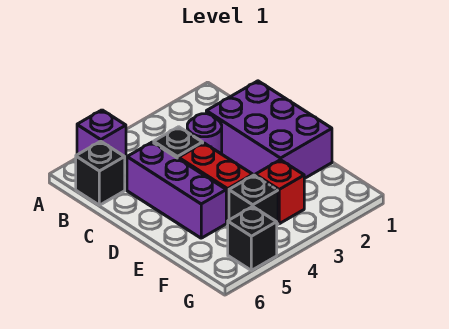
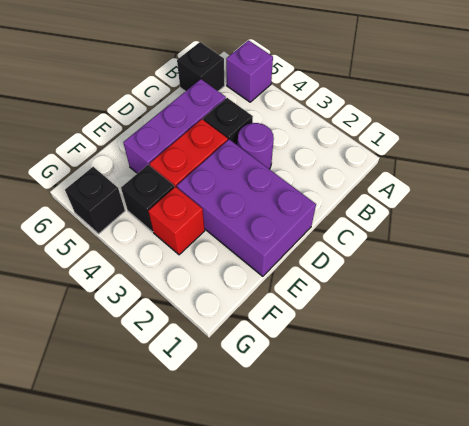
purple brick C1:E2 level 1 -> purple brick D1:E3 level 1

